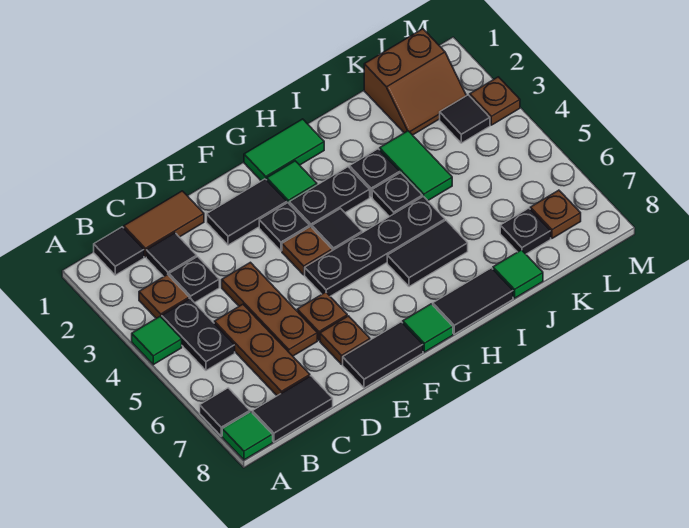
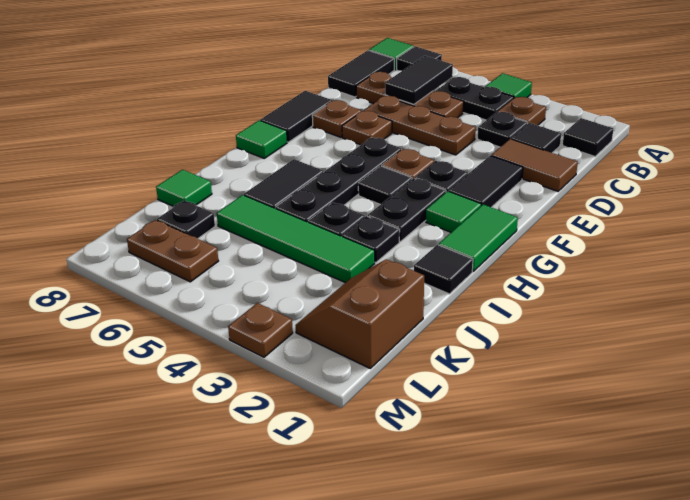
brown tile C1:D1 level 1 -> brown tile D1:D2 level 1
black tile H8:I8 level 1 -> black tile B6:C6 level 2
green tile J3:J4 level 1 -> green tile J3:J6 level 1
black tile L3 level 1 -> black tile I1 level 1
brown plate L7 level 1 -> brown plate L6:L7 level 1

